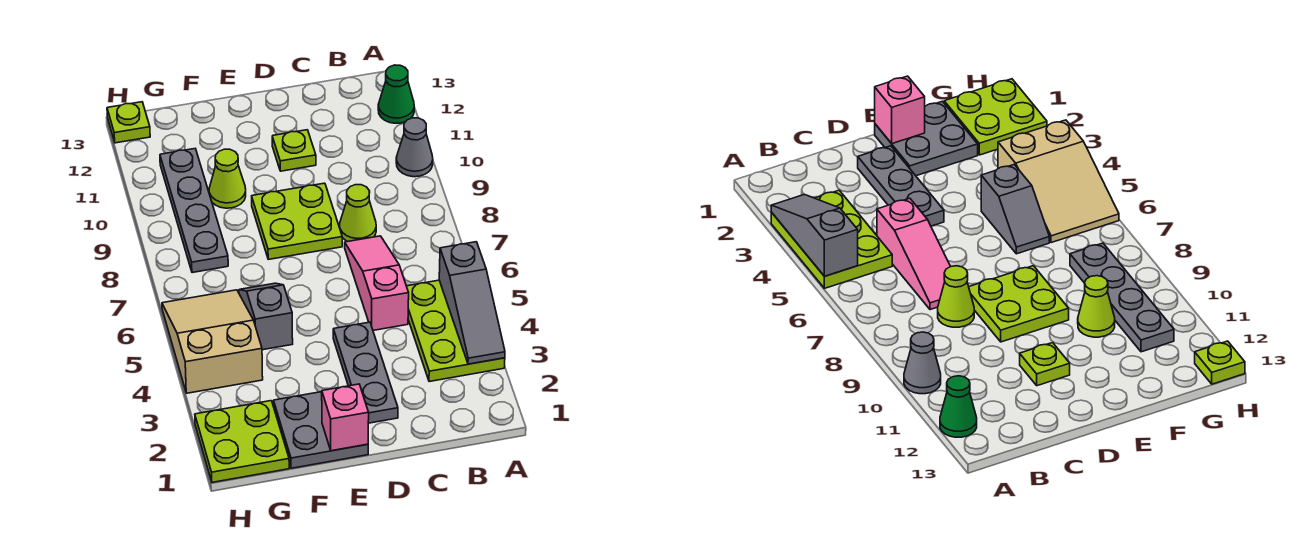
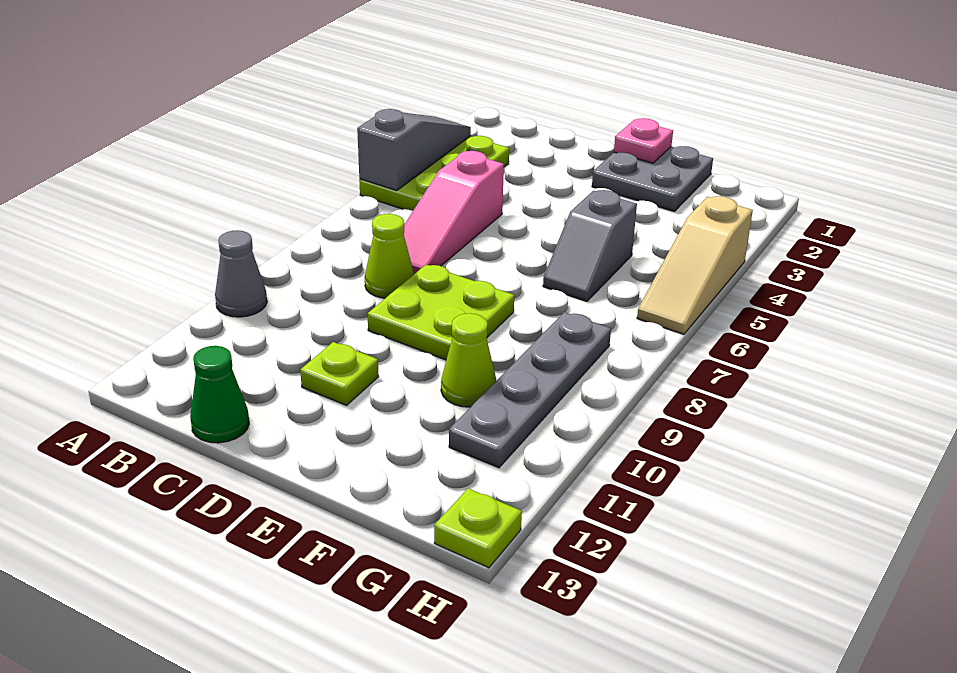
green cone A12 level 1 -> green cone C13 level 1
grey plate D2:D4 level 1 -> none
pink brick E1 level 2 -> pink plate E1 level 2
lime plate G1:H2 level 1 -> none
tan slope G4:H6 level 1 top 4 -> tan slope H4:H6 level 1 top 4

